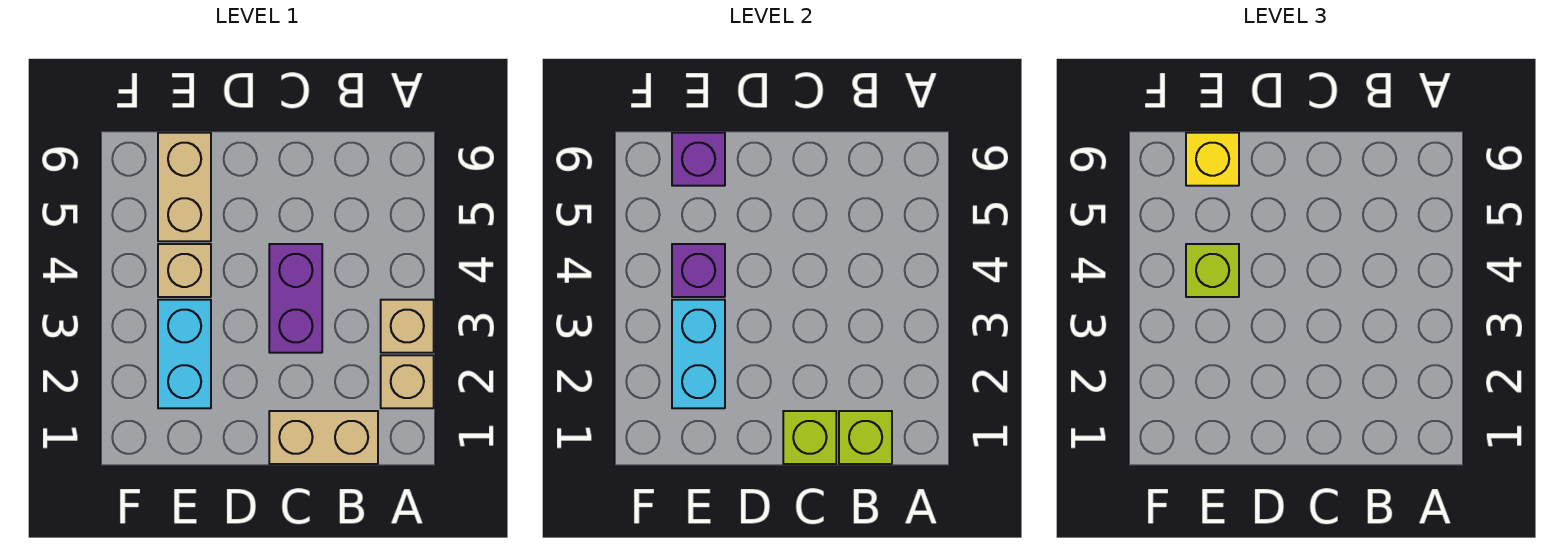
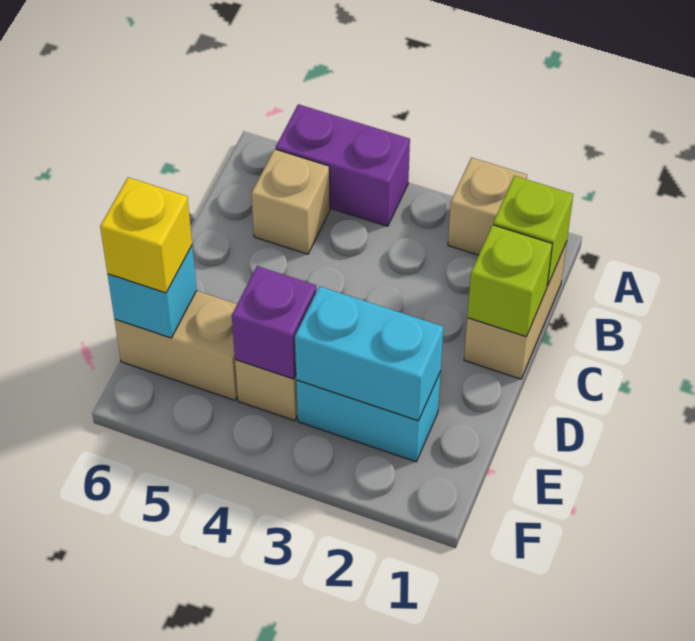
tan brick A3 level 1 -> tan brick B5 level 1
purple brick C3:C4 level 1 -> purple brick A4:A5 level 1
lime brick E4 level 3 -> none
purple brick E6 level 2 -> cyan brick E6 level 2

